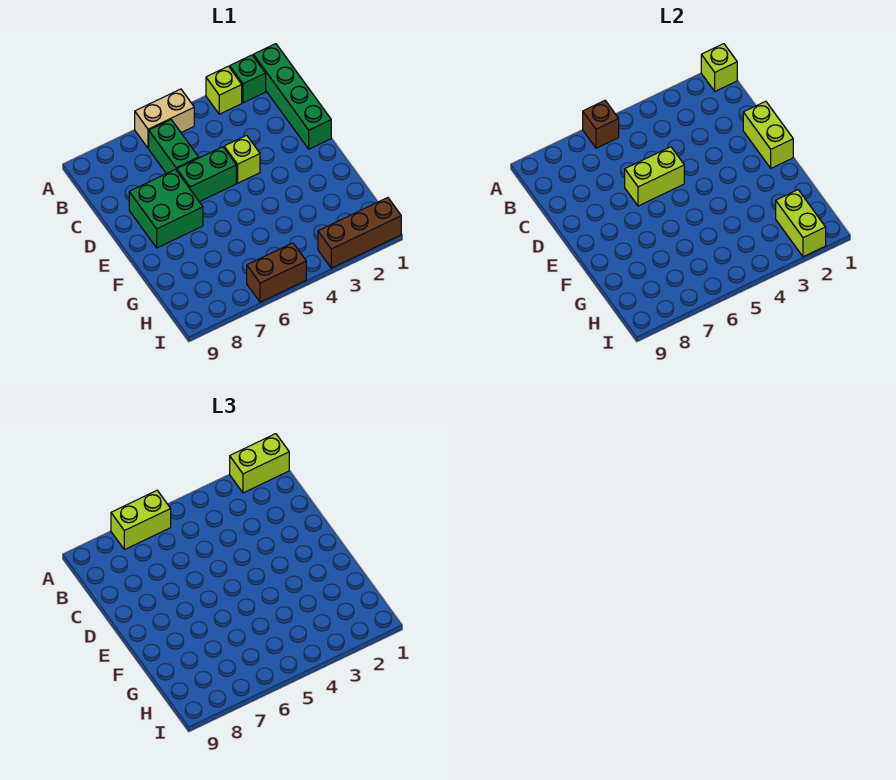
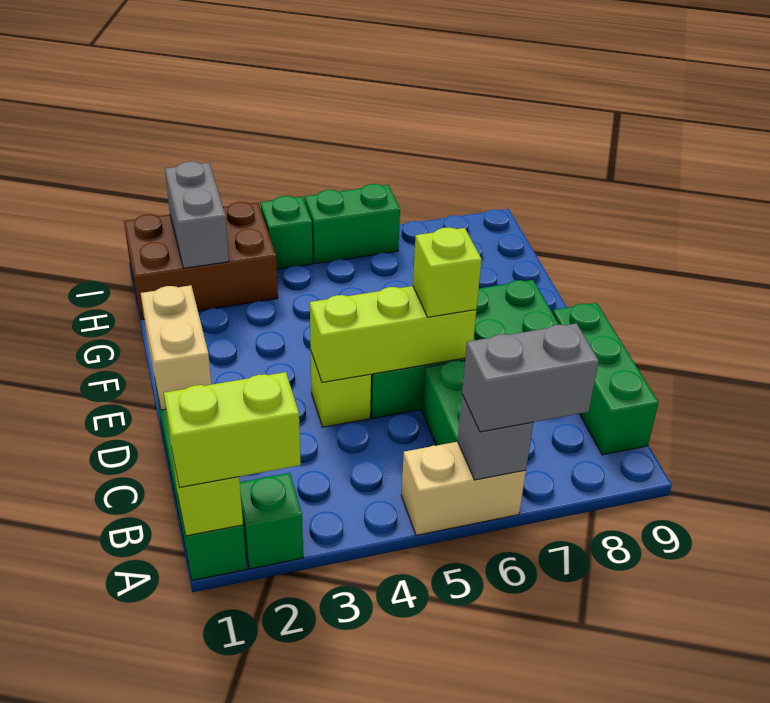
lime brick A3 level 1 -> lime brick D6 level 3
brown brick A6 level 2 -> grey brick A6 level 2
lime brick A6:A7 level 3 -> grey brick A6:A7 level 3
none -> green brick B9:D9 level 1
lime brick D1:E1 level 2 -> tan brick D1:E1 level 2
lime brick D5:D6 level 2 -> lime brick D4:D6 level 2
lime brick H2:I2 level 2 -> grey brick H2:I2 level 2
brown brick I1:I3 level 1 -> brown brick H1:I3 level 1
none -> green brick I4 level 1
brown brick I5:I6 level 1 -> green brick I5:I6 level 1

